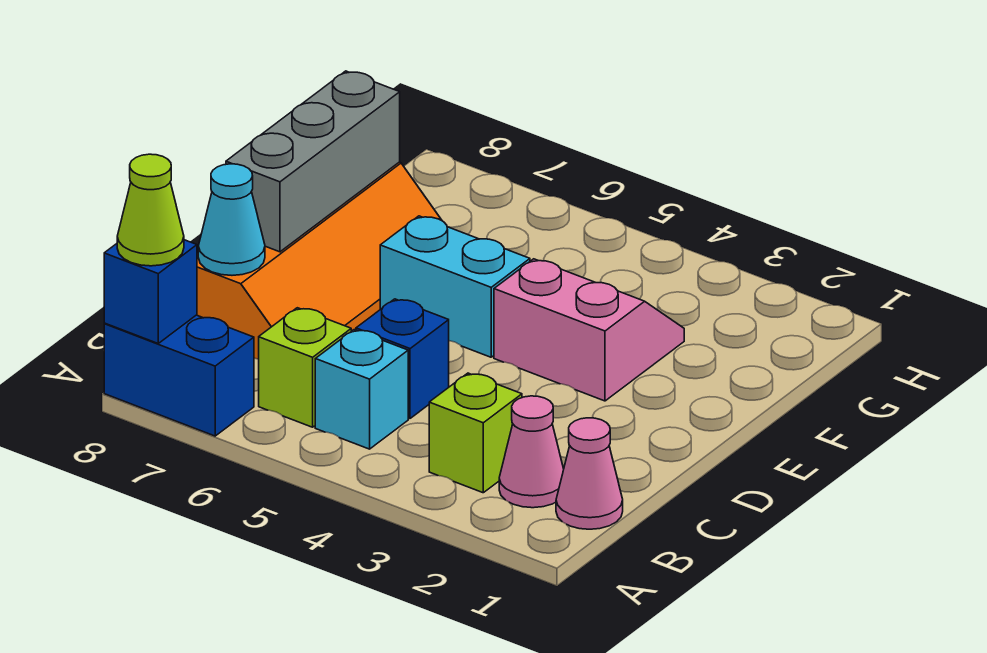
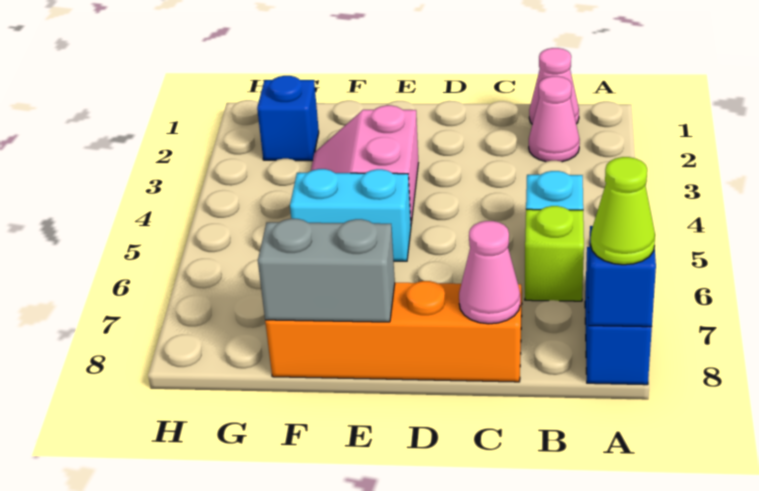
lime brick B3 level 1 -> none
blue brick C5 level 1 -> blue brick G2 level 1
cyan cone C8 level 2 -> pink cone C8 level 2
grey brick D8:F8 level 2 -> grey brick E8:F8 level 2
cyan brick E5:E6 level 1 -> cyan brick E5:F5 level 1

